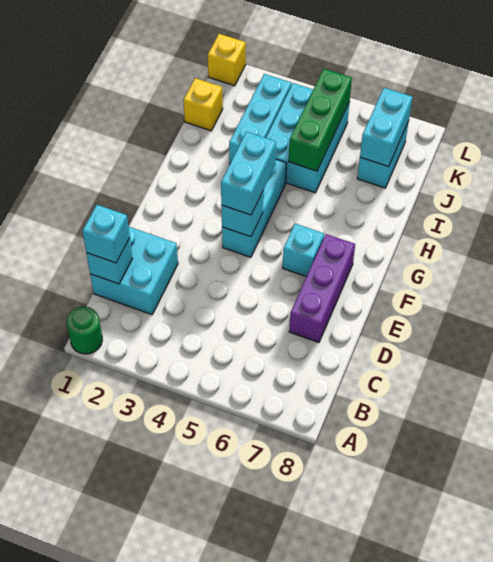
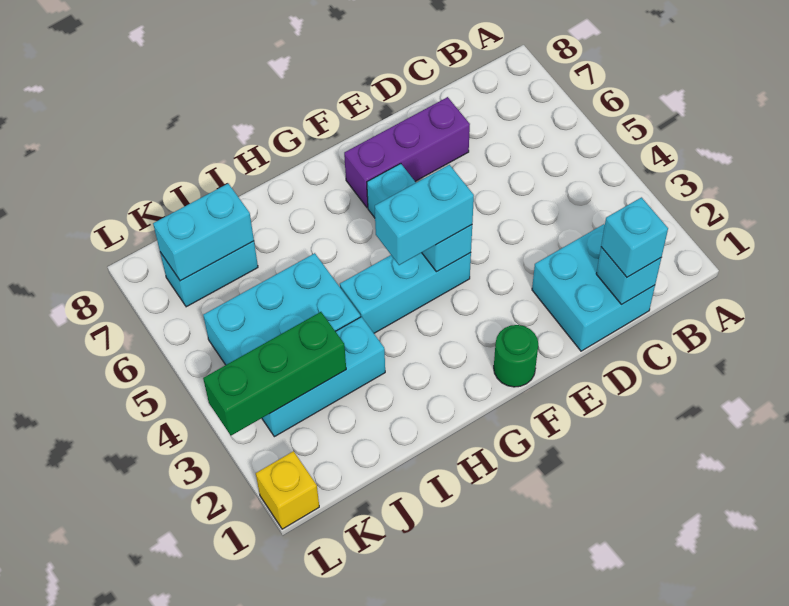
green round brick A1 level 1 -> green round brick F1 level 1
green brick I5:K5 level 2 -> green brick J3:L3 level 2
yellow brick J1 level 1 -> none

